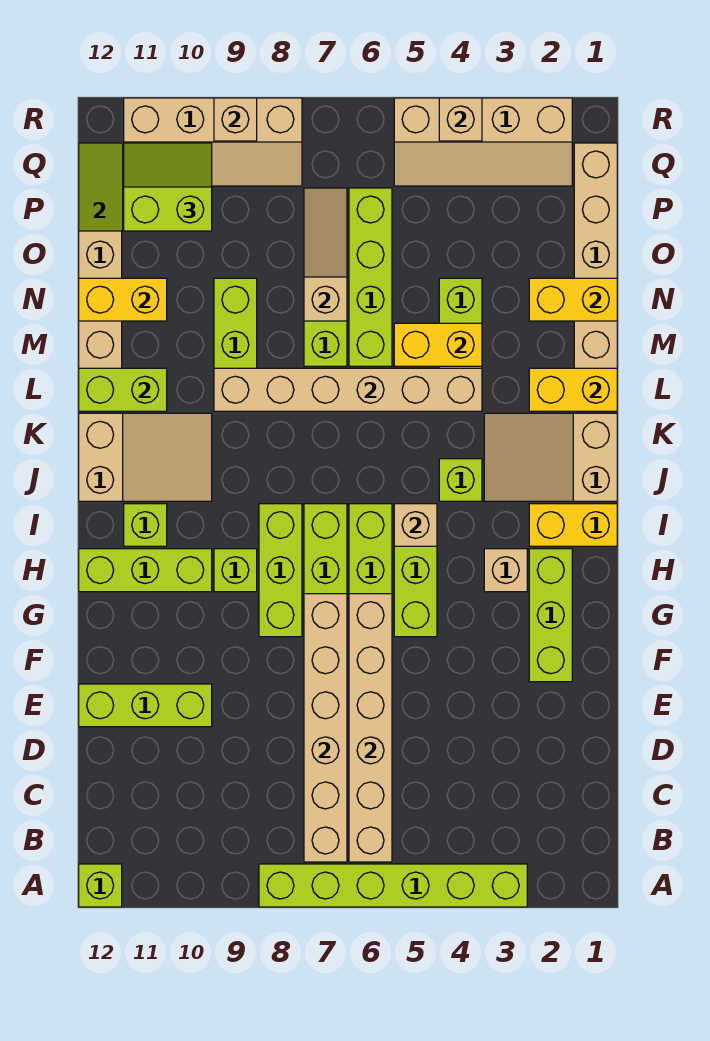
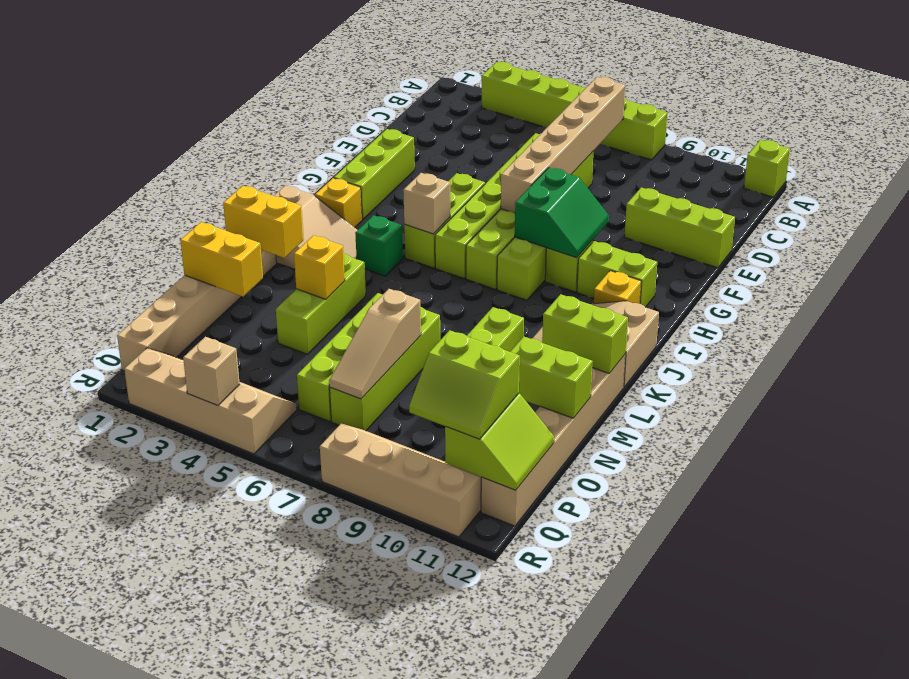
tan brick B6:G6 level 2 -> none
none -> green slope G8:H9 level 2 top 8
tan brick H3 level 1 -> none
lime brick H10:H12 level 1 -> lime brick H10:H11 level 1
yellow brick I1:I2 level 1 -> yellow brick I2 level 1
lime brick I11 level 1 -> yellow brick I11 level 1
lime brick J4 level 1 -> green brick J4 level 1
tan brick L4:L9 level 2 -> none
yellow brick M4:M5 level 2 -> yellow brick M4 level 2
yellow brick N11:N12 level 2 -> lime brick N11:N12 level 2
tan brick R9 level 2 -> none

